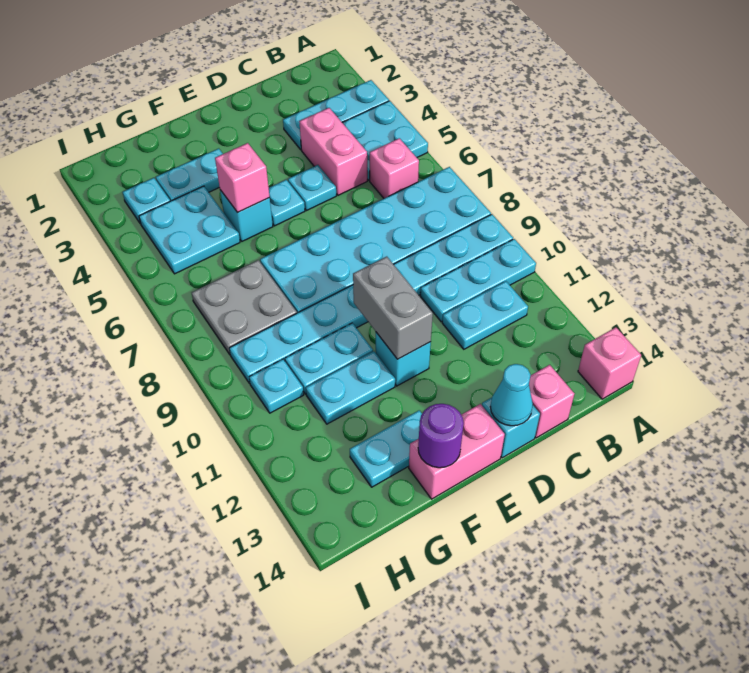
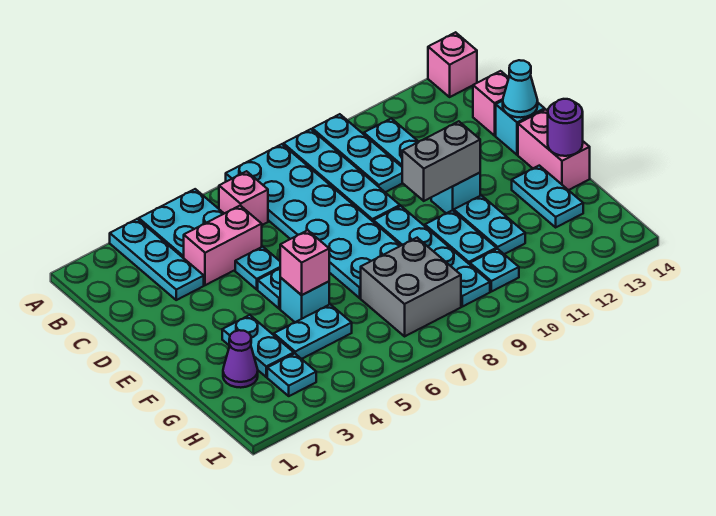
none -> purple cone G2 level 1
cyan plate G4:H5 level 1 -> cyan plate G4:G5 level 1
grey plate G7:H8 level 1 -> grey brick G7:H8 level 1

